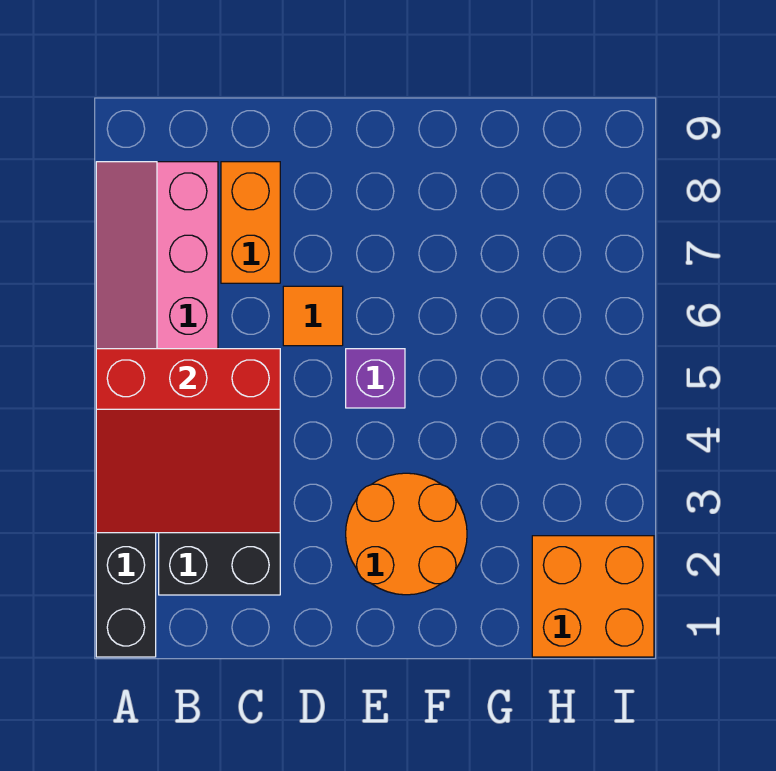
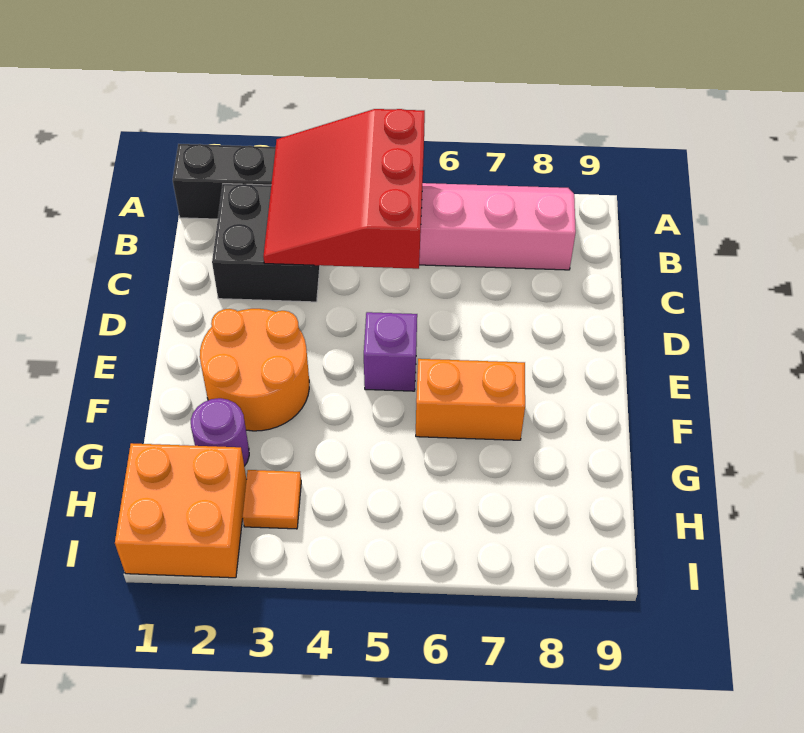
orange brick C7:C8 level 1 -> orange brick F6:F7 level 1
orange tile D6 level 1 -> orange tile H3 level 1
none -> purple round brick G2 level 1

